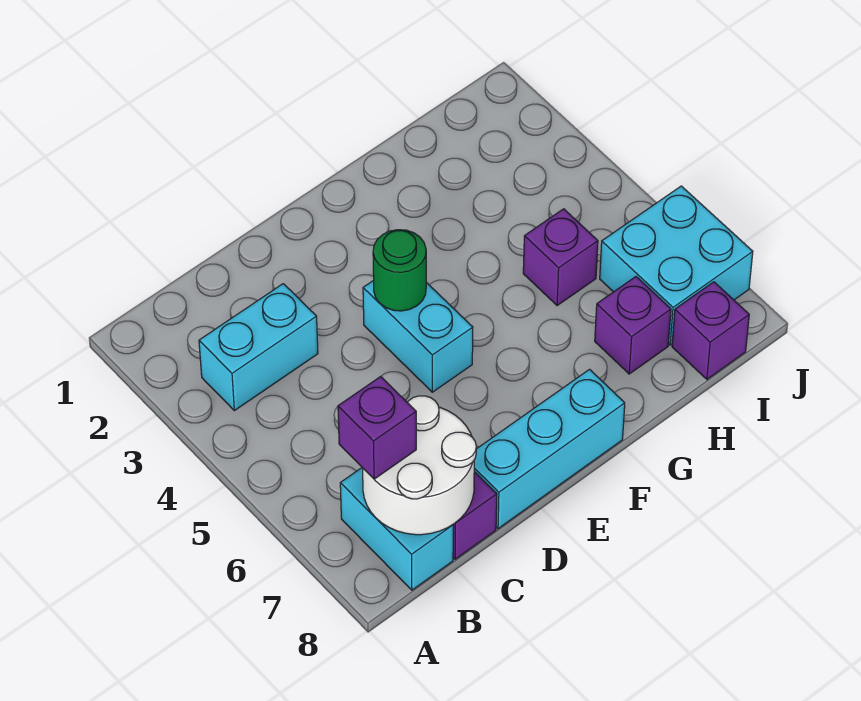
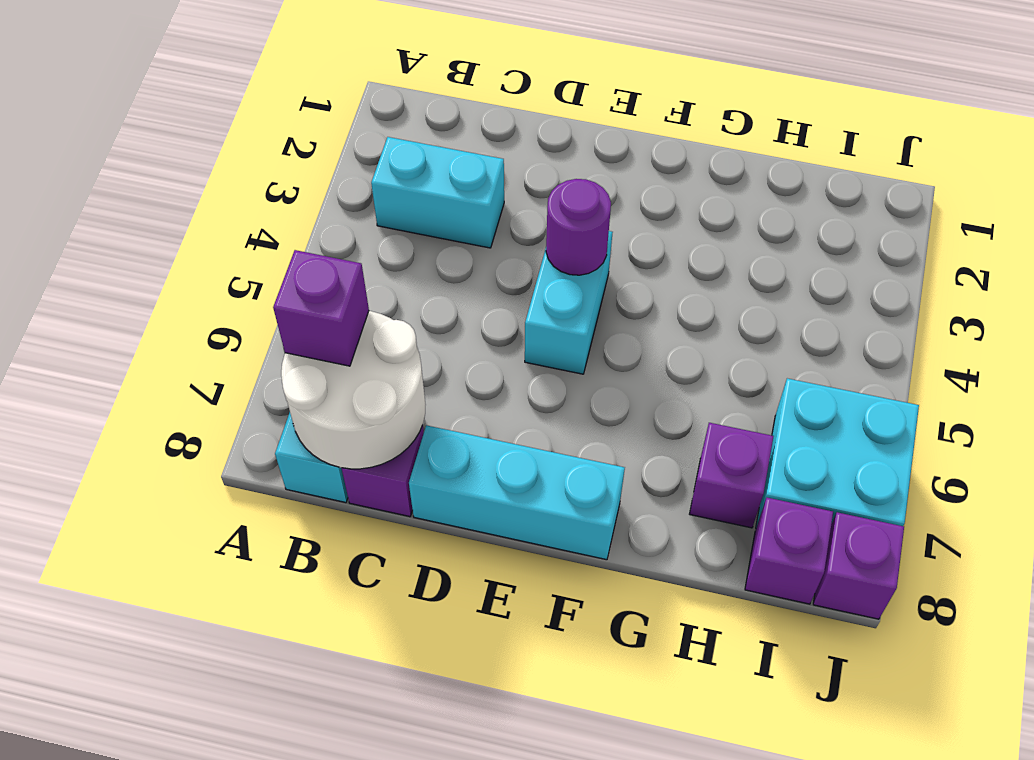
green round brick E4 level 2 -> purple round brick E4 level 2
purple brick H5 level 1 -> purple brick J8 level 1

